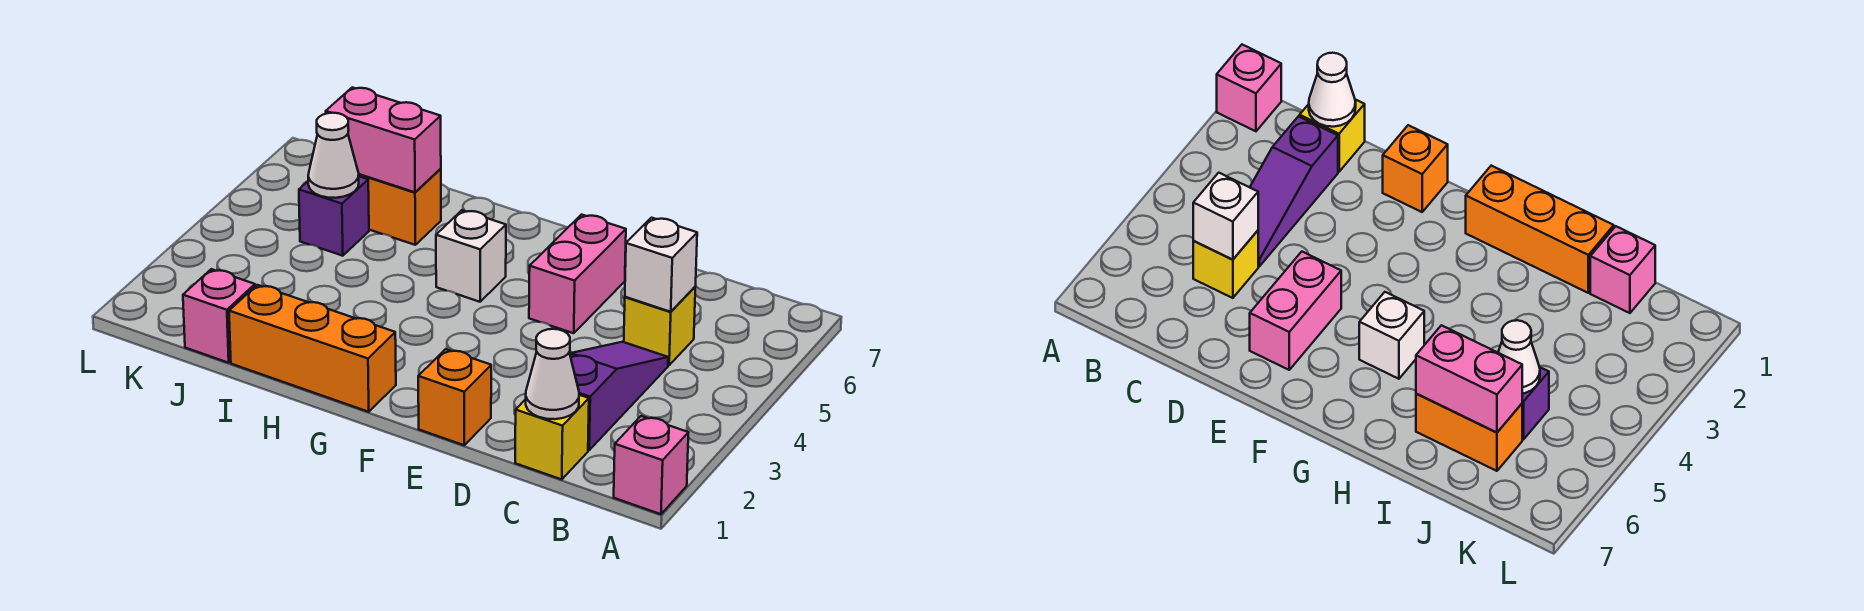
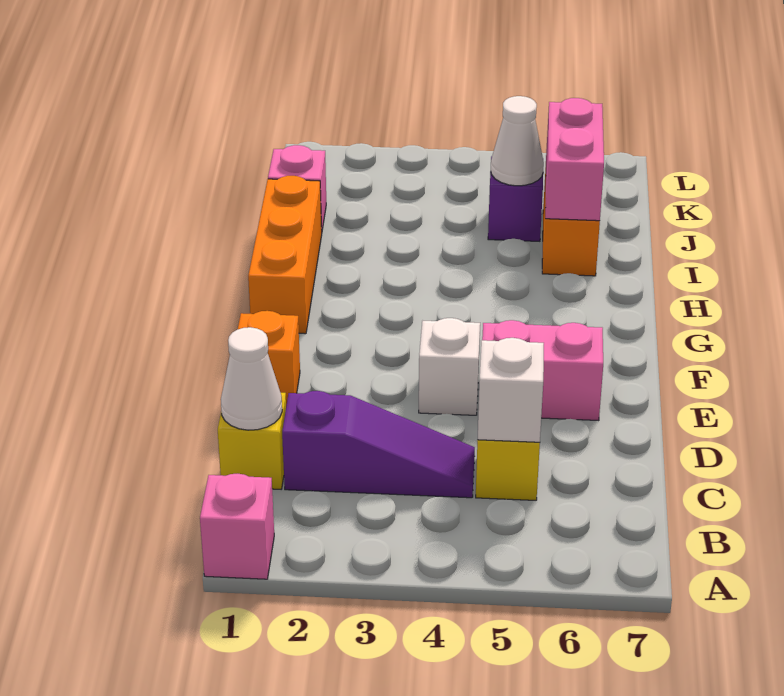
white brick G5 level 1 -> white brick E4 level 1

